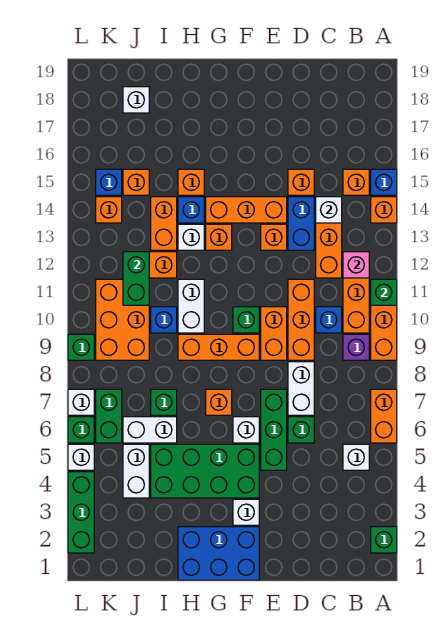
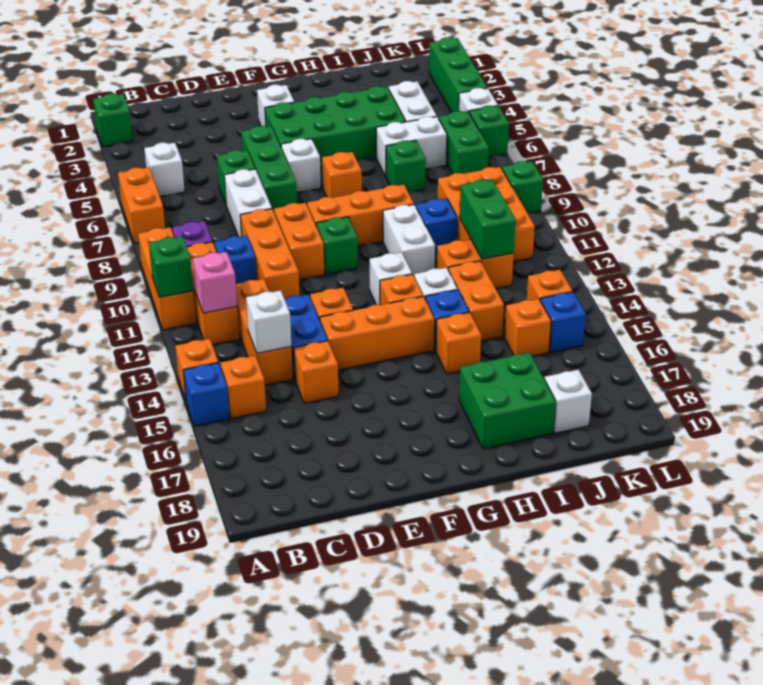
blue brick F1:H2 level 1 -> none
none -> green brick H17:I18 level 1
white brick L7 level 1 -> white brick G12 level 1

